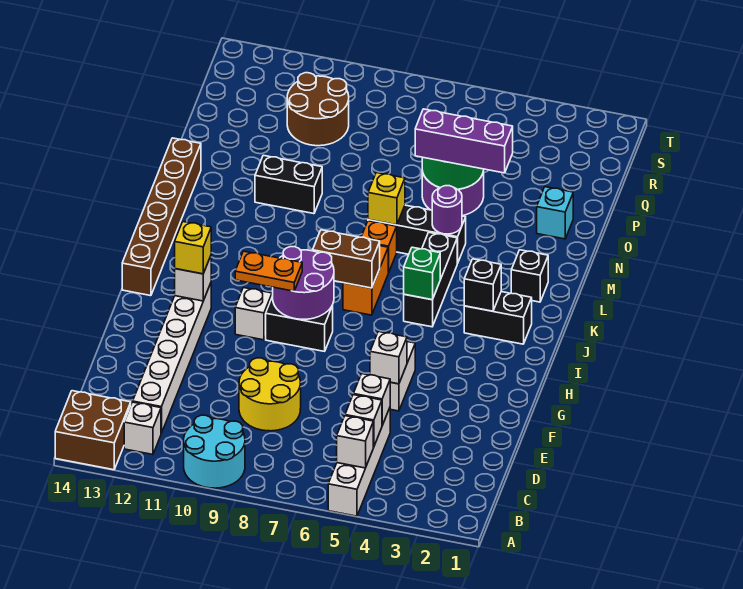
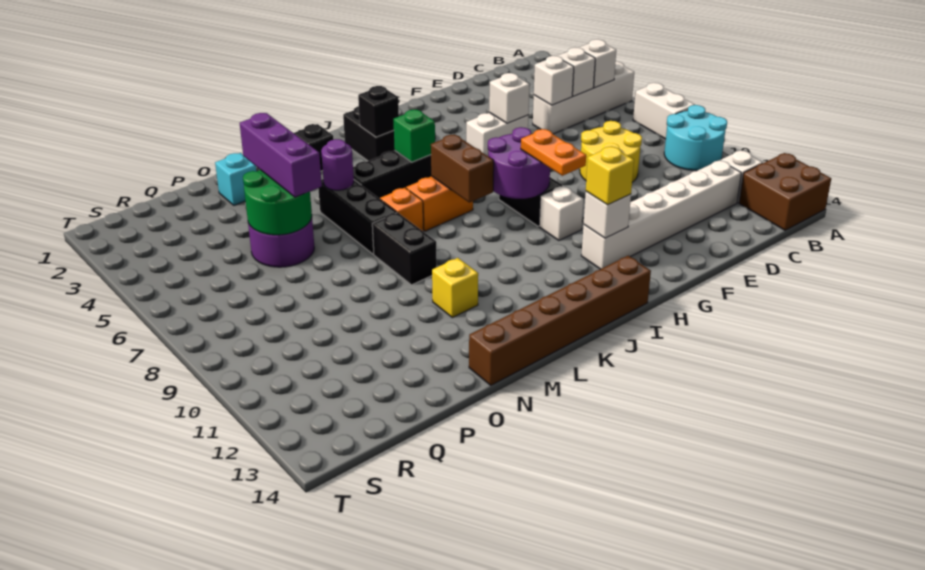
none -> white brick A7:A8 level 1
yellow brick M7 level 2 -> yellow brick M11 level 1
black brick N10:N11 level 1 -> black brick M8:M9 level 1
brown round brick Q10:R11 level 1 -> none

